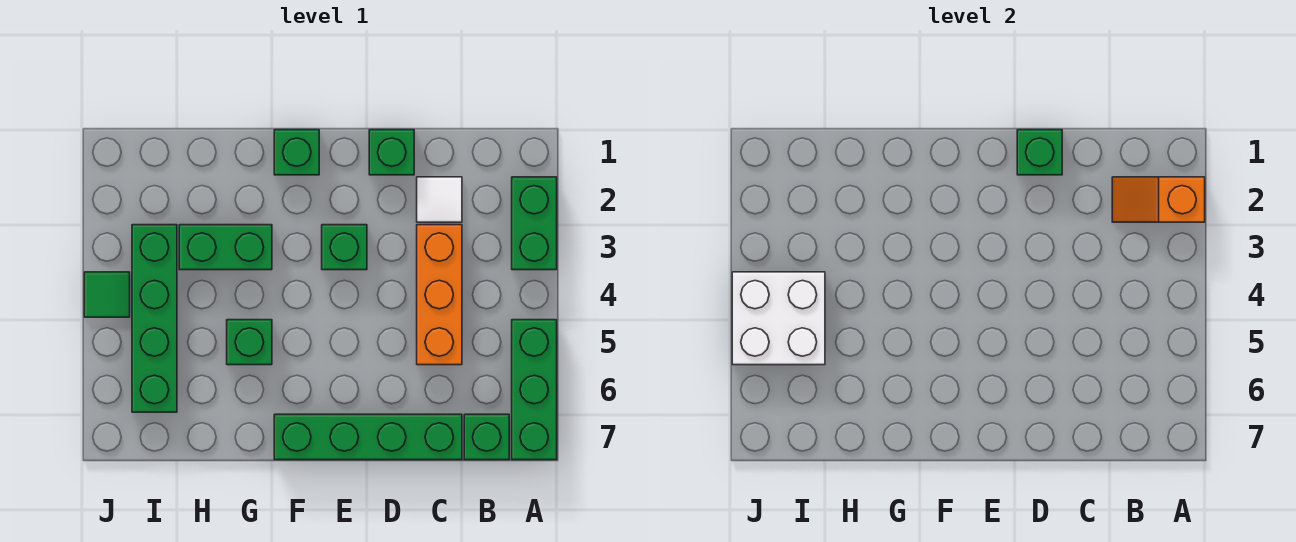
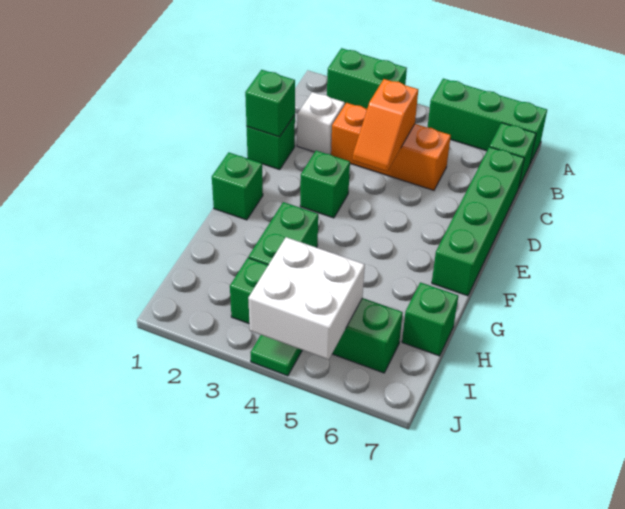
orange slope A2:B2 level 2 top A -> orange slope C4:D4 level 2 top C
white tile C2 level 1 -> white brick C2 level 1
green brick G5 level 1 -> green brick H7 level 1

